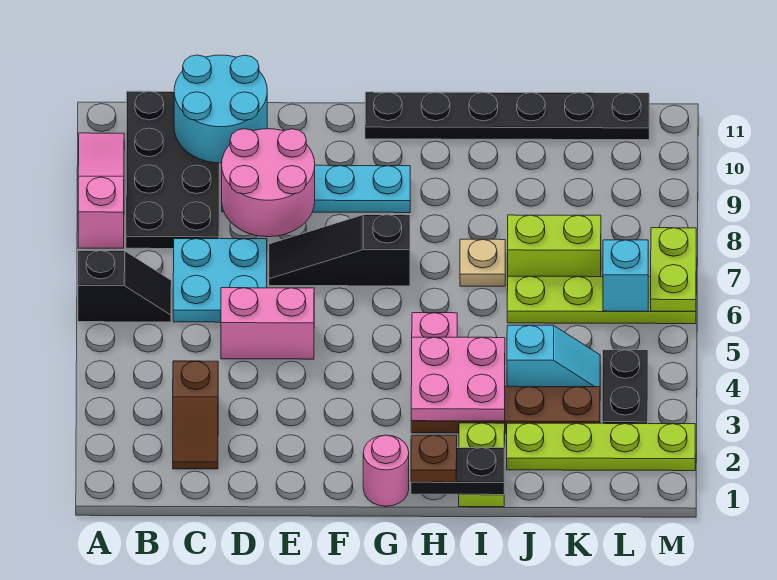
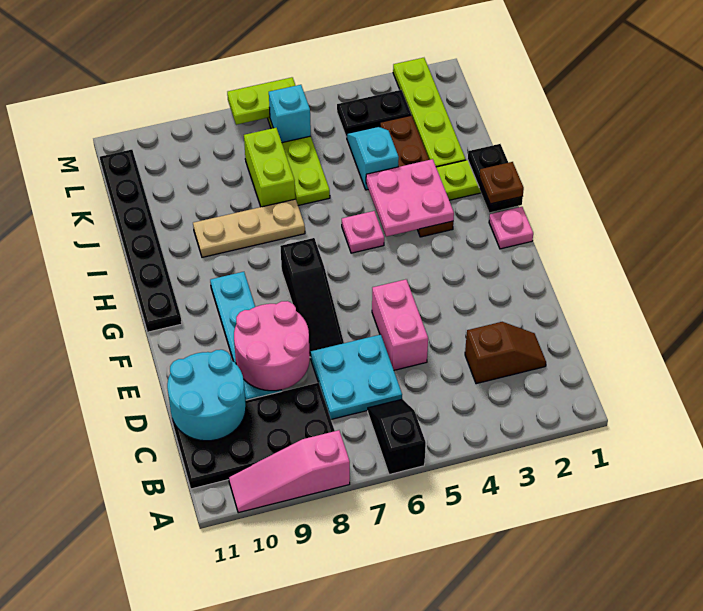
pink round brick G1 level 1 -> pink plate G1 level 1
tan plate I7 level 1 -> tan plate I7:I9 level 1

